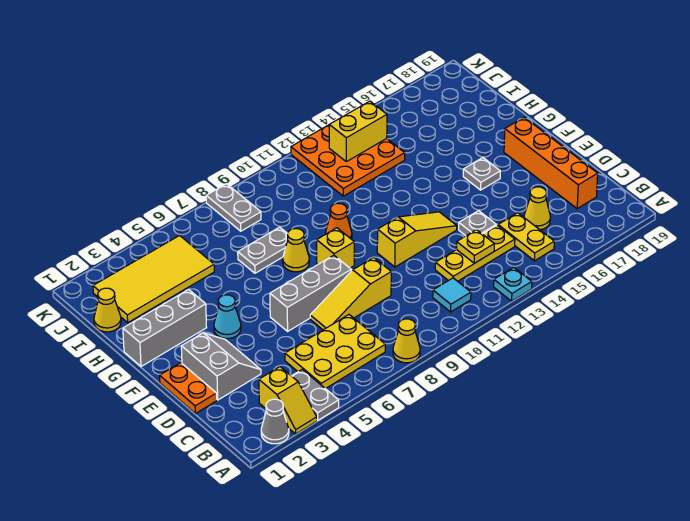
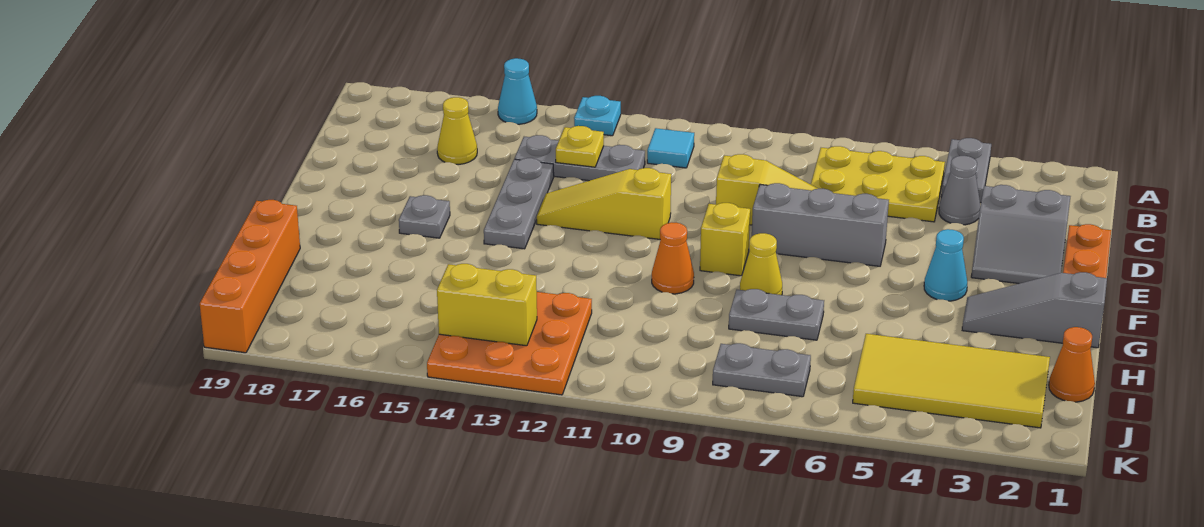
grey cone A2 level 1 -> grey cone C4 level 1
yellow slope A3:B3 level 1 top B -> none
yellow cone A8 level 1 -> none
none -> cyan cone A15 level 1
yellow plate B15:C15 level 1 -> none
yellow plate C12:C14 level 1 -> grey plate C12:C14 level 1
orange brick C18:F18 level 1 -> orange brick H19:K19 level 1
grey slope D2:E3 level 1 top 2 -> grey slope D2:E3 level 1 top D
grey plate D14 level 1 -> grey plate D14:F14 level 1
grey brick G1:G3 level 1 -> grey slope G1:G3 level 1 top 1
yellow cone I1 level 1 -> orange cone I1 level 1
grey plate J8:K8 level 1 -> grey plate J7:J8 level 1

